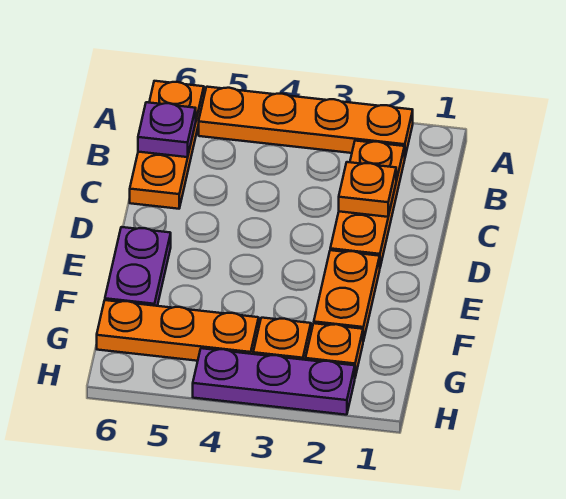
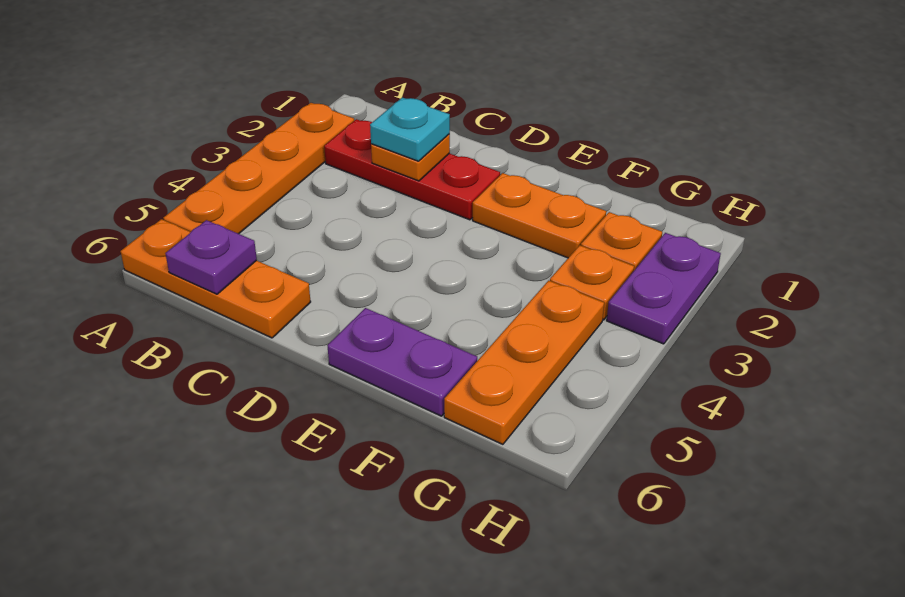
orange plate B2:D2 level 1 -> red plate B2:D2 level 1
none -> cyan plate C2 level 3
purple plate H2:H4 level 1 -> purple plate H2:H3 level 1

